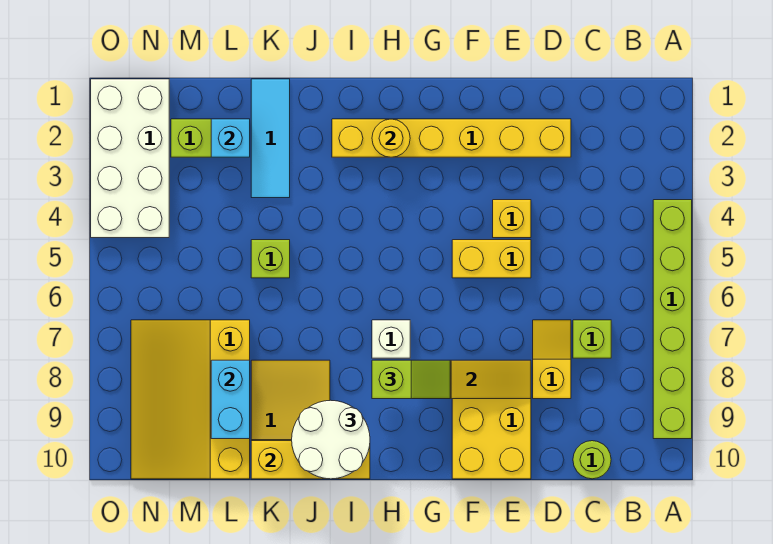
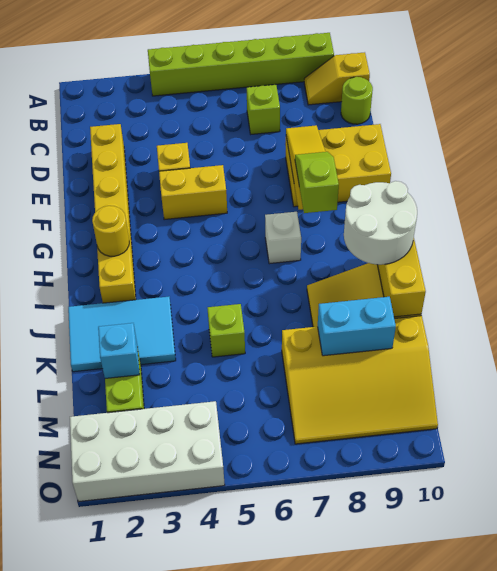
yellow slope D7:D8 level 1 top 8 -> yellow slope B9:B10 level 1 top 10
yellow brick E5:F5 level 1 -> yellow brick F4:F5 level 1
cyan tile K1:K3 level 1 -> cyan tile J1:K3 level 1

